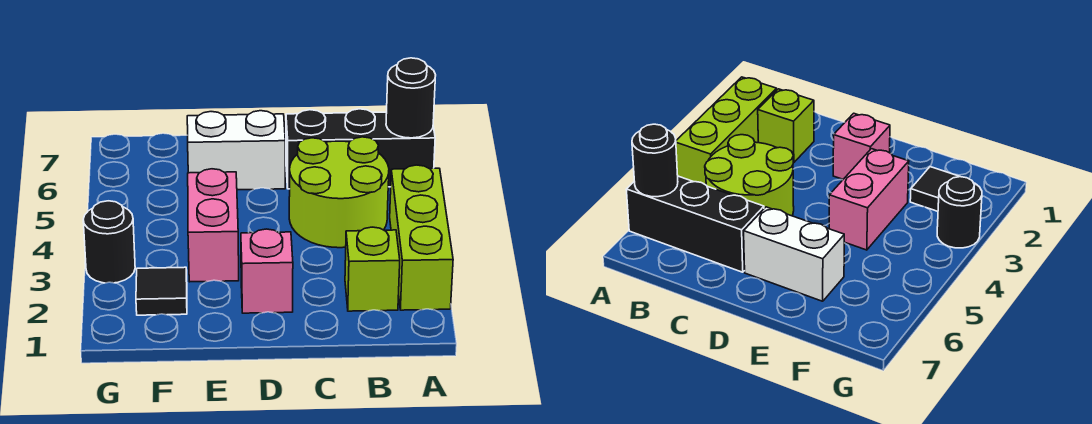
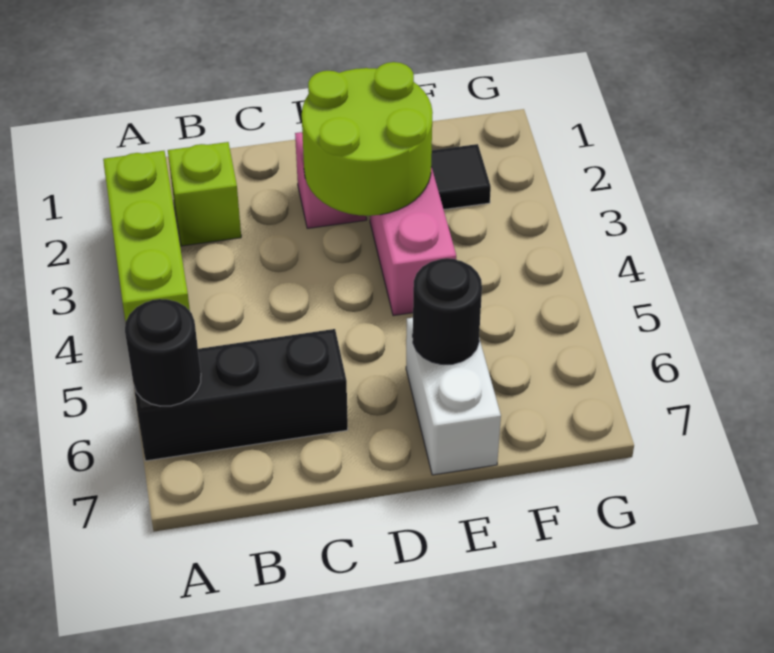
lime round brick B4:C5 level 1 -> lime round brick D2:E3 level 2
white brick D6:E6 level 1 -> white brick E6:E7 level 1
black round brick G3 level 1 -> black round brick E6 level 2

